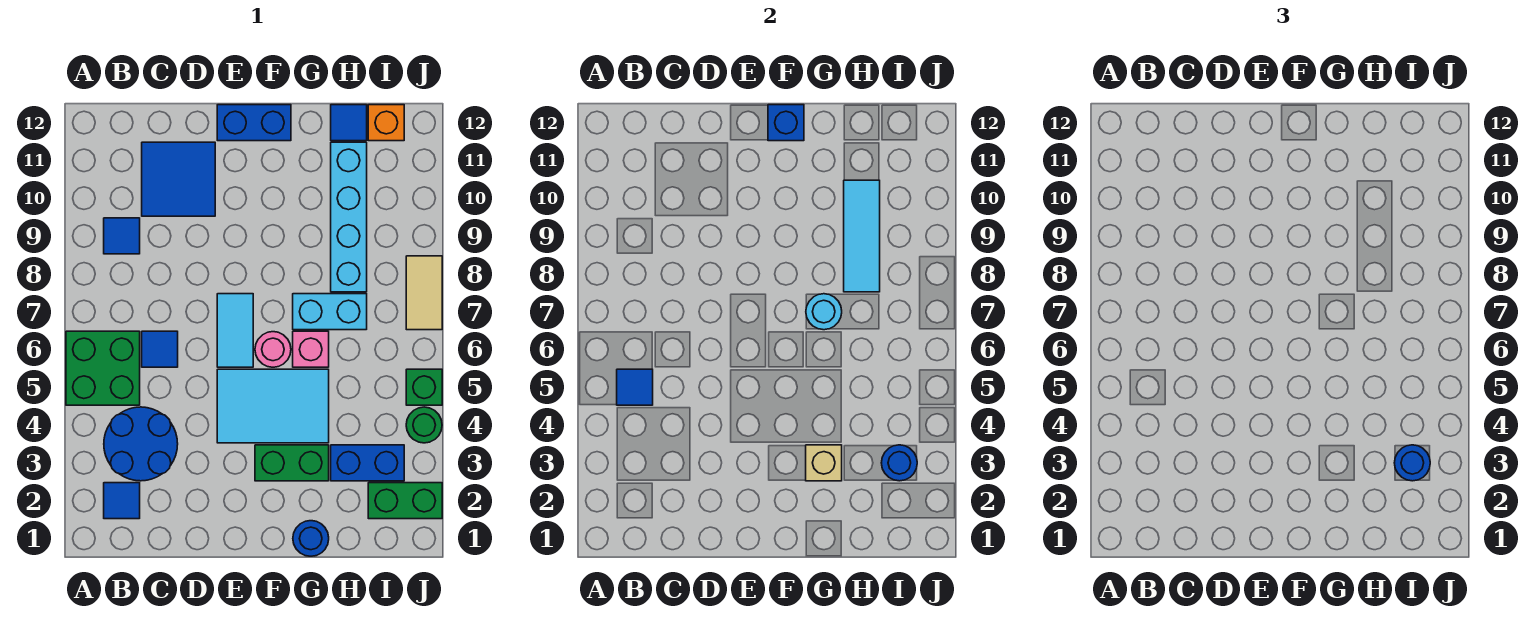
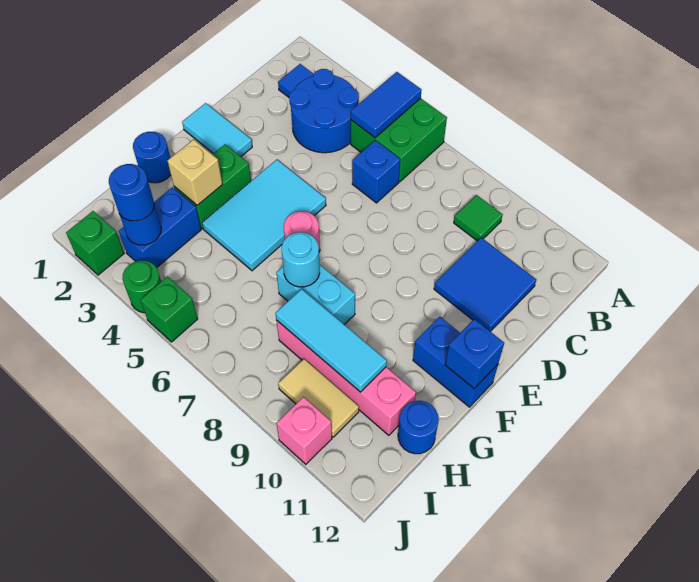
blue tile B5 level 2 -> blue tile A5:B5 level 2
blue tile B9 level 1 -> green tile B9 level 1
blue tile C6 level 1 -> blue brick C6 level 1
cyan tile E6:E7 level 1 -> cyan tile E1:E2 level 1
blue brick E12:F12 level 1 -> blue brick F11:F12 level 1
pink brick G6 level 1 -> pink brick J10 level 1
cyan brick G7:H7 level 1 -> cyan brick G7:G8 level 1
cyan brick H8:H11 level 1 -> pink brick H8:H11 level 1
blue tile H12 level 1 -> blue round brick H12 level 1
green brick I2:J2 level 1 -> green brick J2 level 1
orange brick I12 level 1 -> none
tan tile J7:J8 level 1 -> tan tile I9:I10 level 1

